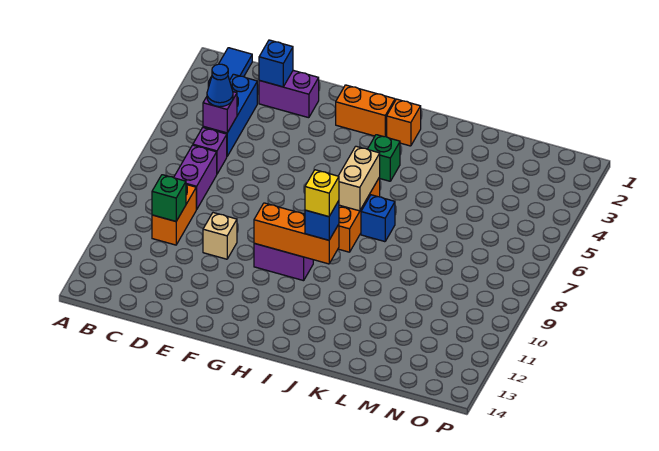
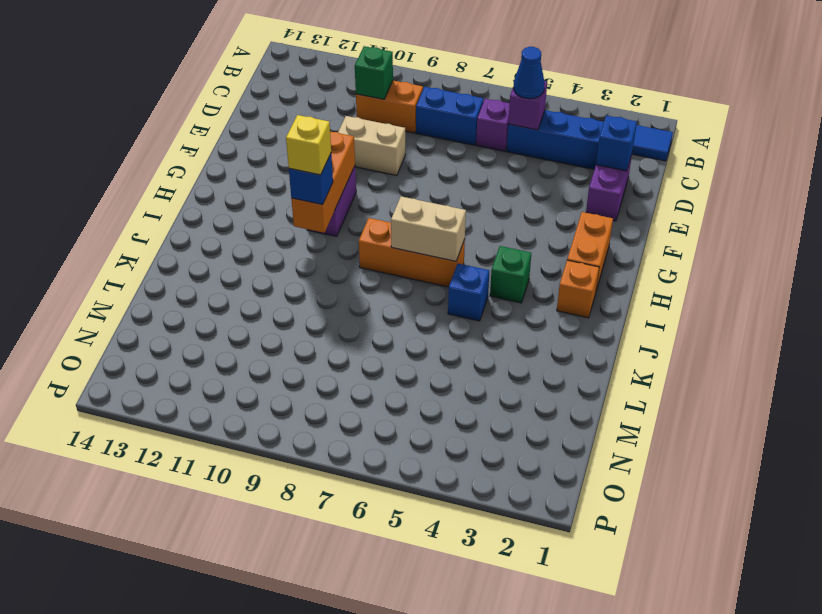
purple brick C7:C8 level 1 -> blue brick C7:C8 level 1
tan brick E10 level 1 -> tan brick E9:E10 level 1
blue brick J7 level 1 -> blue brick J5 level 1

